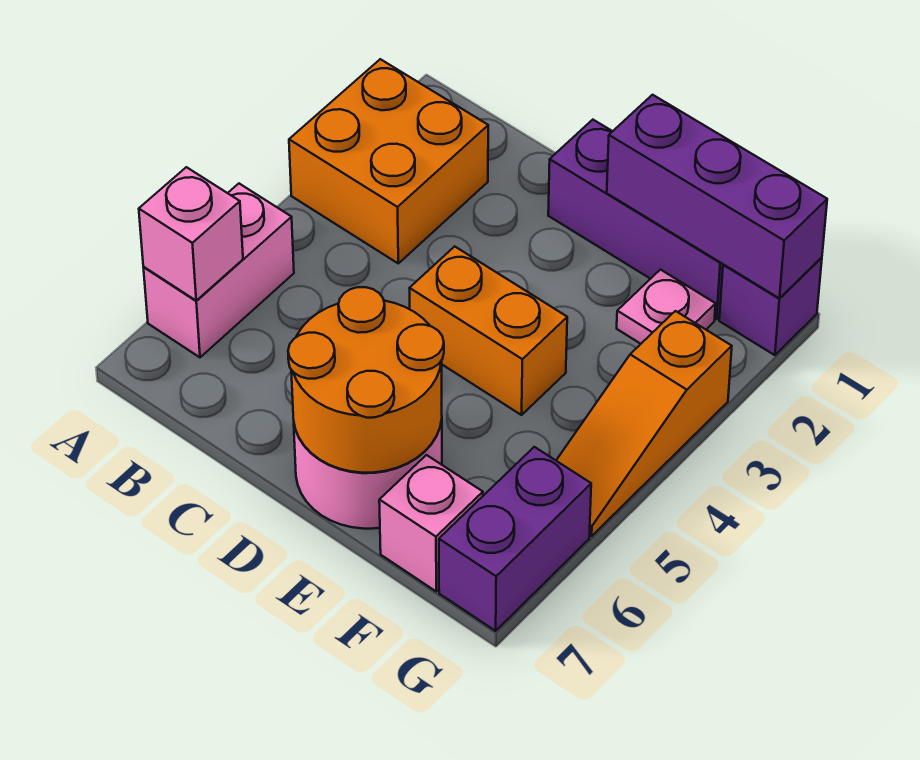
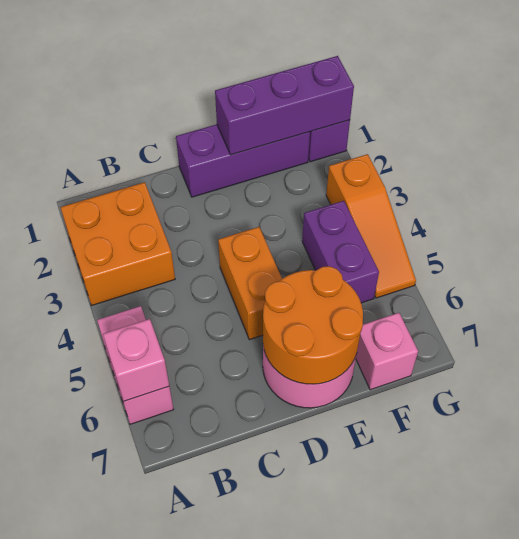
orange brick D4:E4 level 1 -> orange brick D4:D5 level 1
pink plate F2 level 1 -> none
purple brick G6:G7 level 1 -> purple brick F4:F5 level 1

